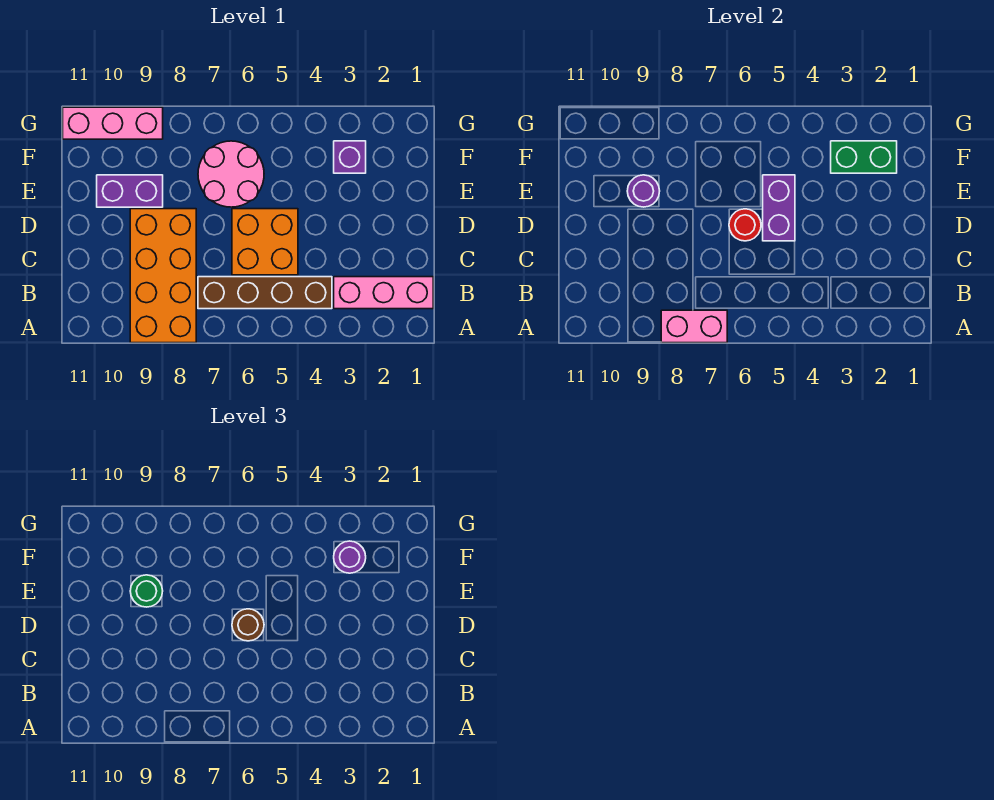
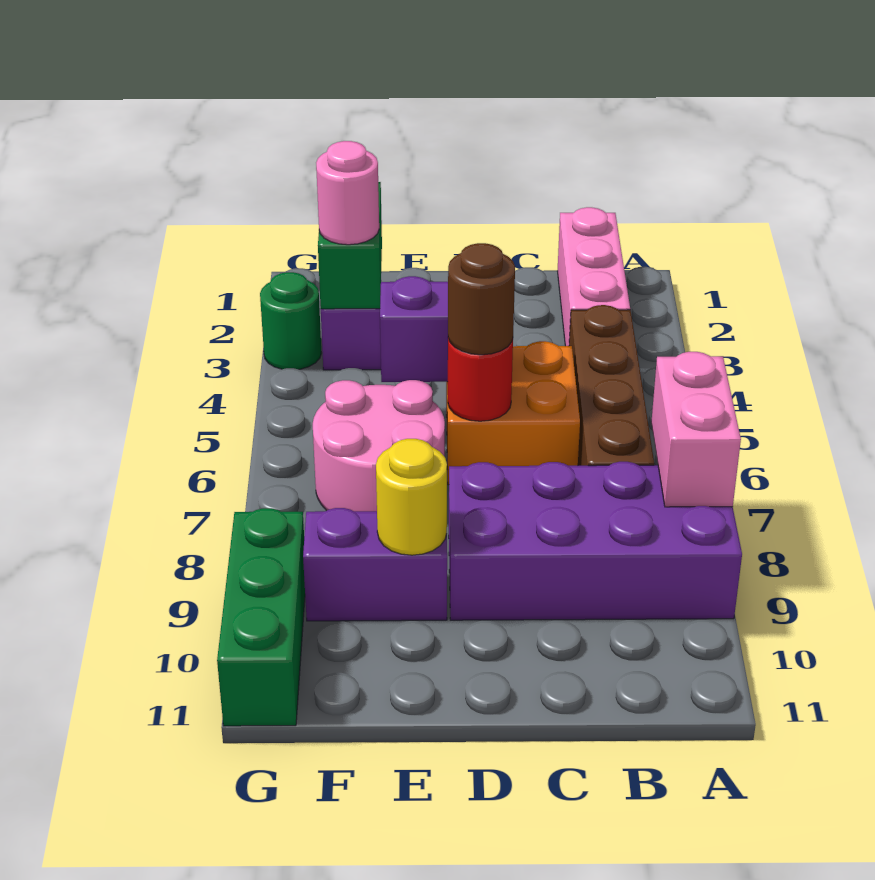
orange brick A8:D9 level 1 -> purple brick A8:D9 level 1
purple brick E9:E10 level 1 -> purple brick E9:F9 level 1
purple round brick E9 level 2 -> yellow round brick E9 level 2
green round brick E9 level 3 -> green round brick G3 level 1
purple round brick F3 level 3 -> pink round brick F3 level 3
pink brick G9:G11 level 1 -> green brick G9:G11 level 1

